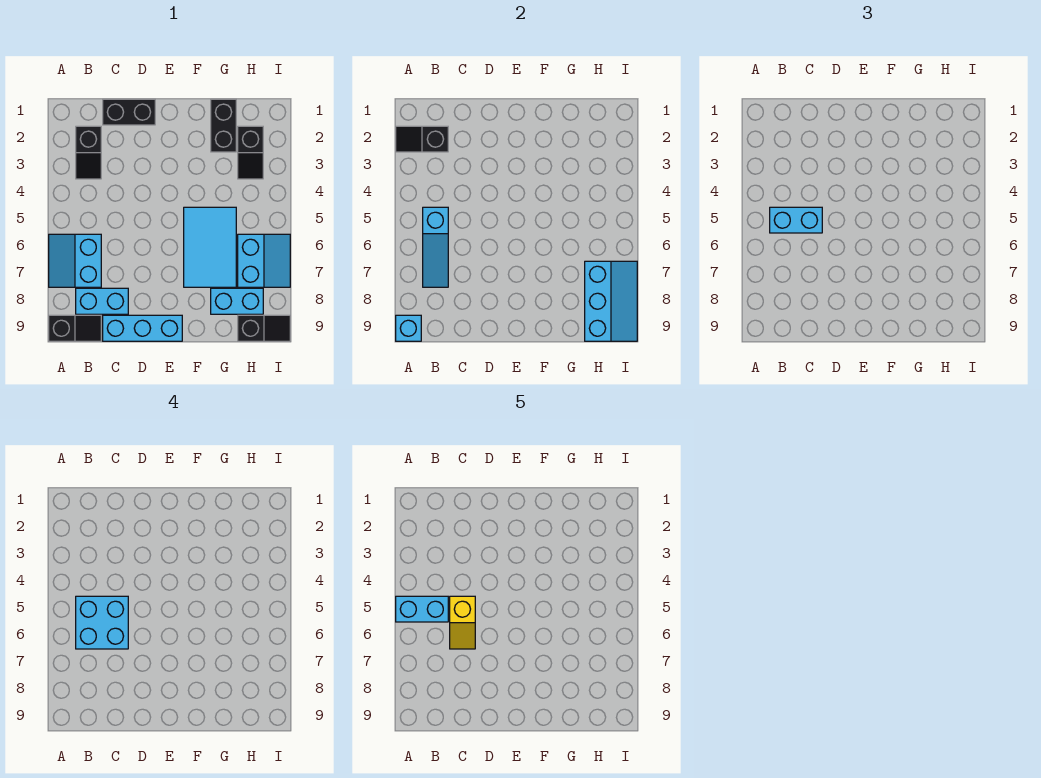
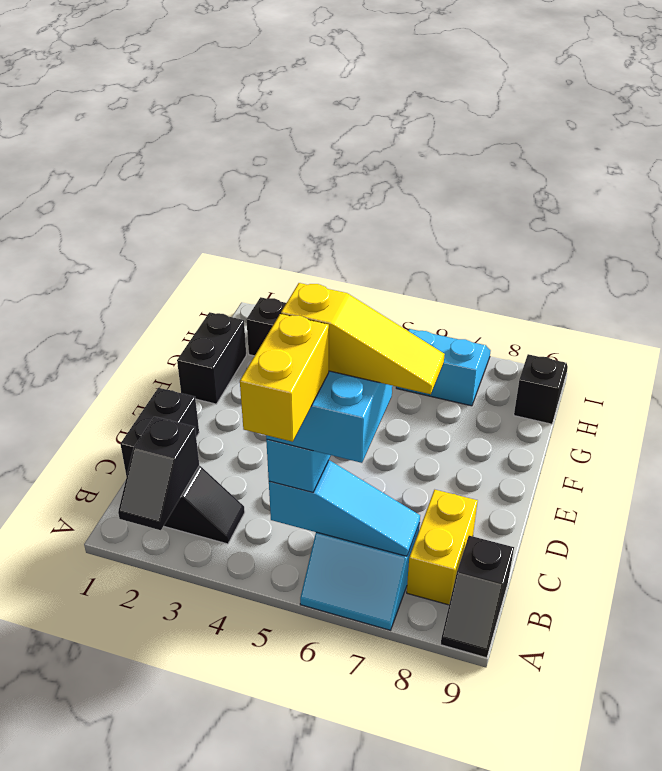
cyan brick A5:B5 level 5 -> yellow brick A5:B5 level 5
black slope A9:B9 level 1 top A -> black slope A9:B9 level 1 top B
cyan brick A9 level 2 -> none
cyan brick B8:C8 level 1 -> yellow brick B8:C8 level 1
yellow slope C5:C6 level 5 top 5 -> yellow slope C5:C7 level 5 top 5
cyan brick C9:E9 level 1 -> none
cyan tile F5:G7 level 1 -> none
black brick G1:G2 level 1 -> black brick F1:G1 level 1
cyan brick G8:H8 level 1 -> none
cyan slope H7:I9 level 2 top H -> none

